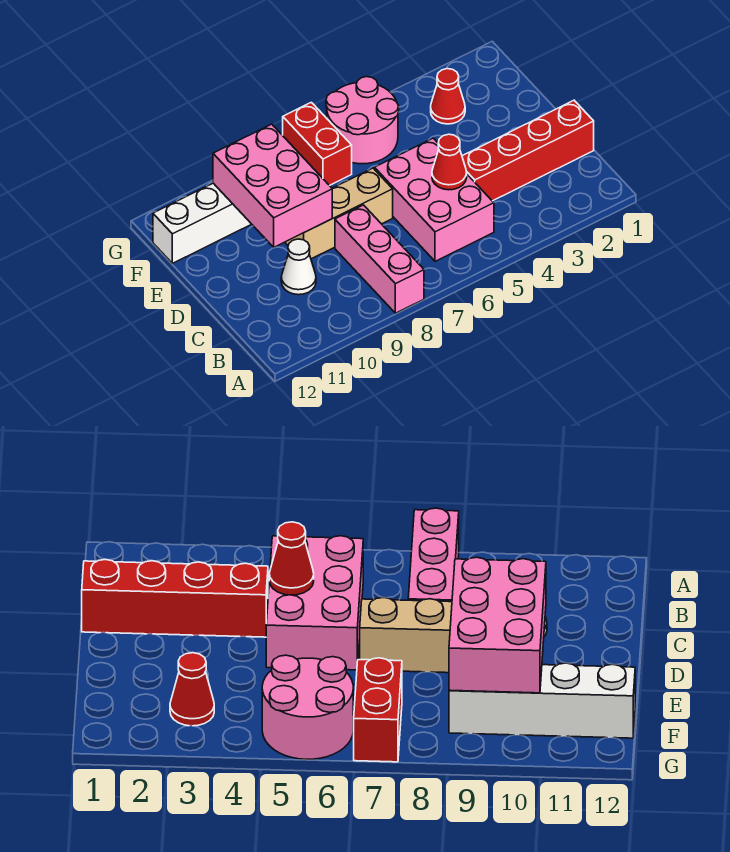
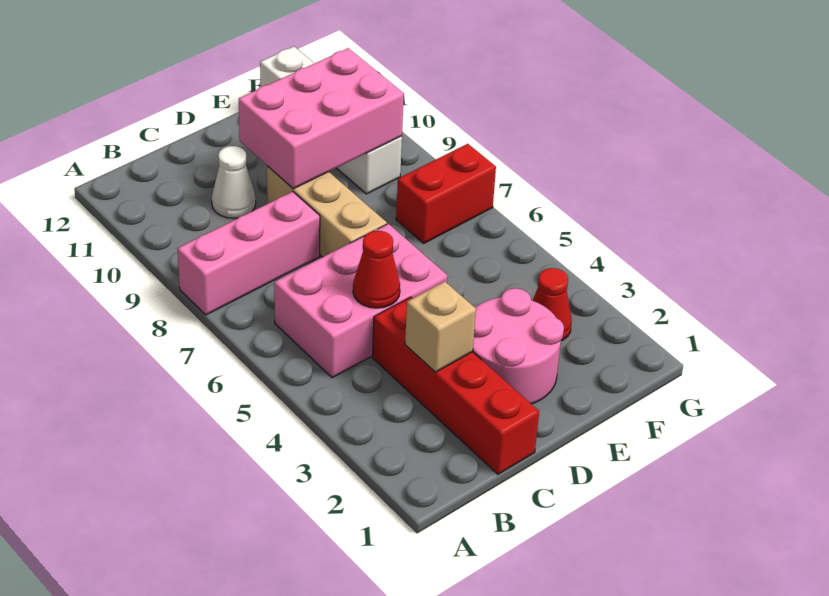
none -> tan brick C3 level 2
pink round brick F5:G6 level 1 -> pink round brick D2:E3 level 1

